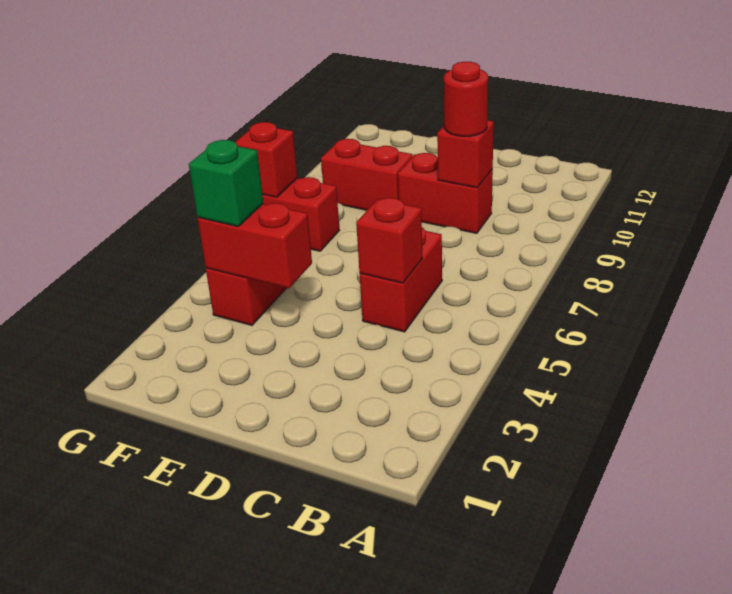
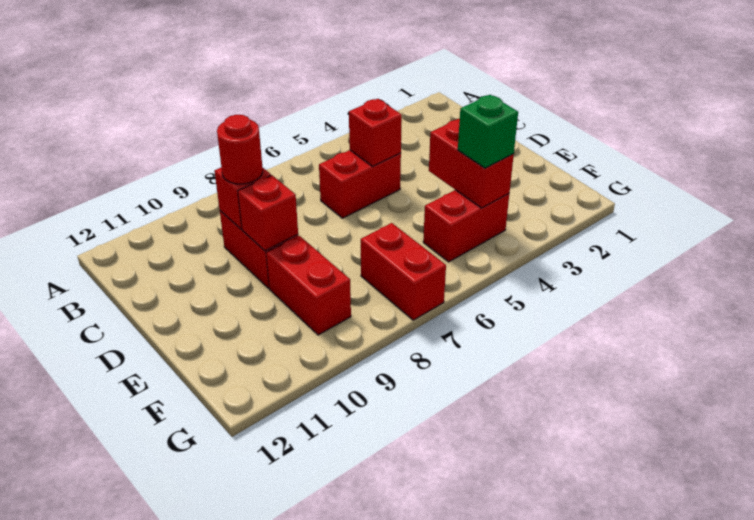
red brick G7 level 2 -> red brick D9 level 2

